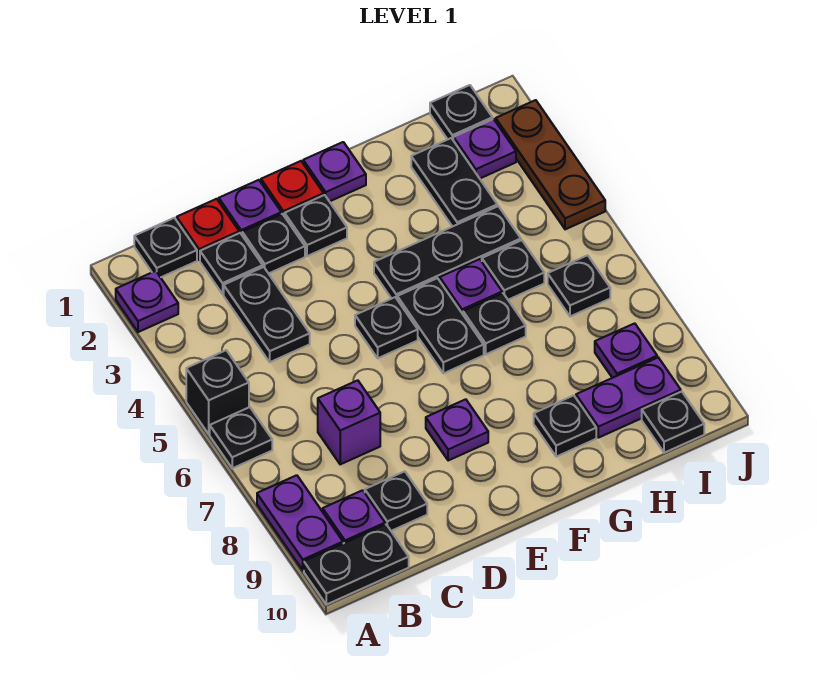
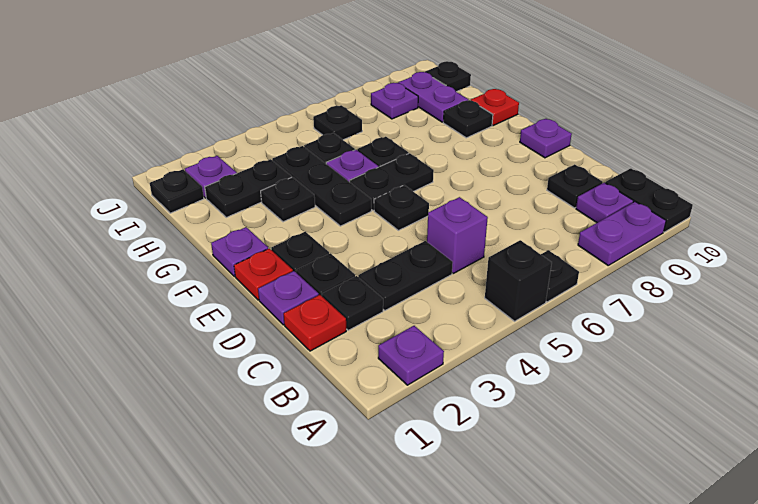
black plate B1 level 1 -> black plate G3 level 1
purple brick C7 level 1 -> purple brick C5 level 1
purple plate E8 level 1 -> purple plate E10 level 1
none -> red plate G10 level 1
brown plate J2:J4 level 1 -> none

